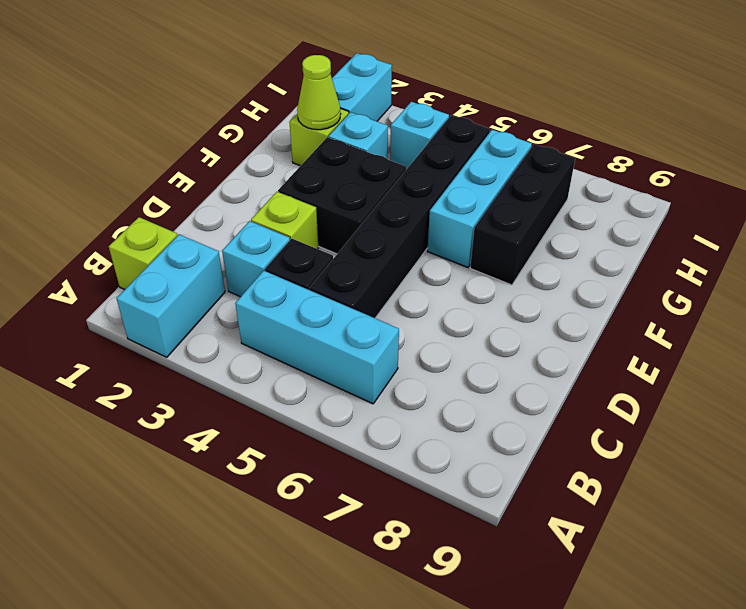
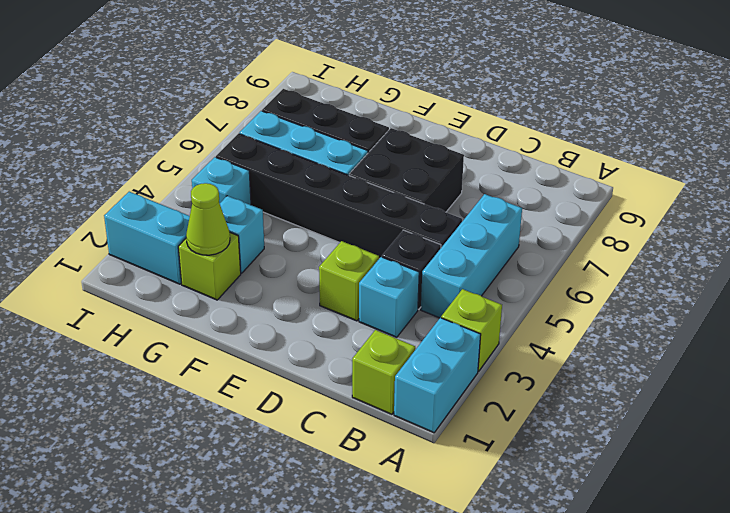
cyan brick A2:B2 level 1 -> cyan brick A1:A2 level 1
none -> lime brick A3 level 1
black brick E3:F4 level 1 -> black brick D6:E7 level 1

